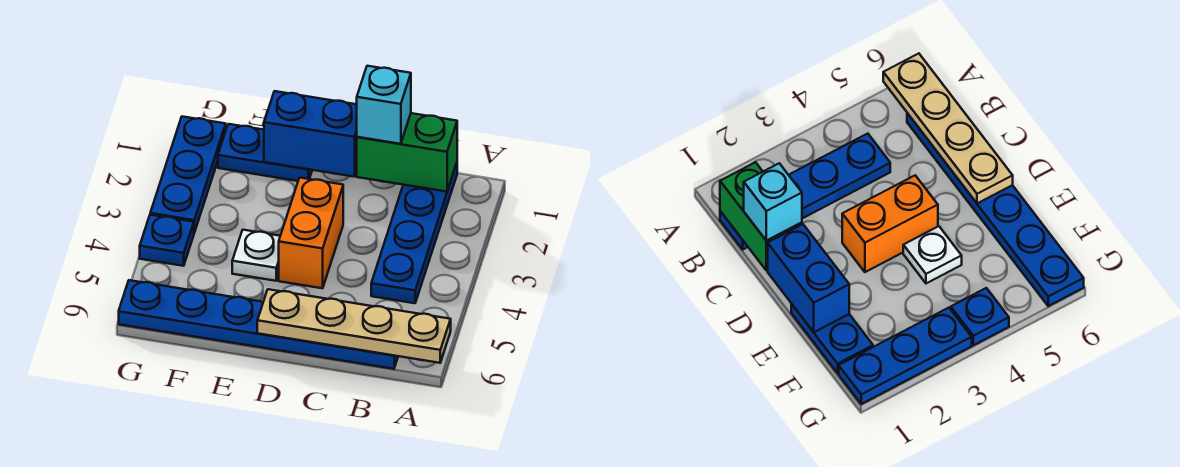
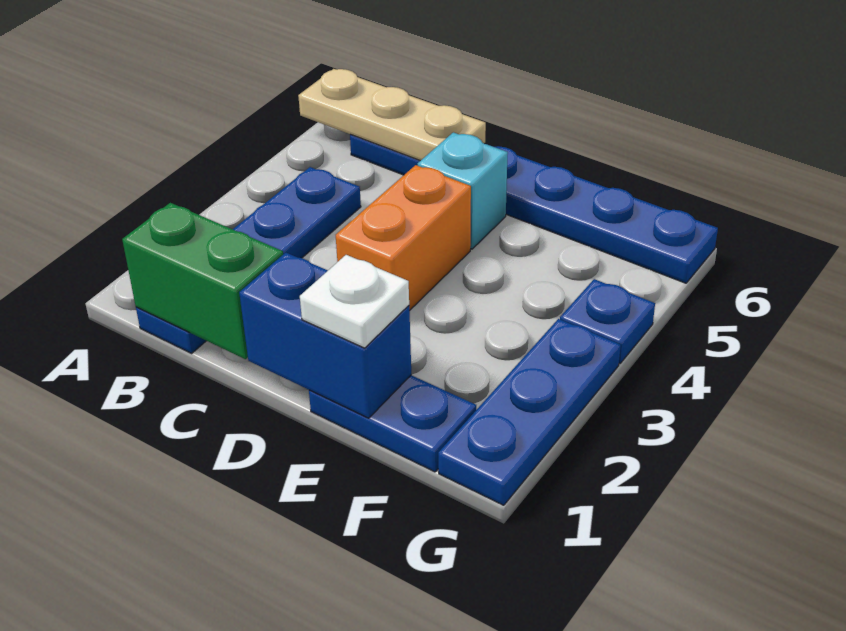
tan plate A6:D6 level 2 -> tan plate A6:C6 level 2
cyan brick C1 level 3 -> cyan brick D5 level 1
white plate E4 level 1 -> white plate E1 level 3

